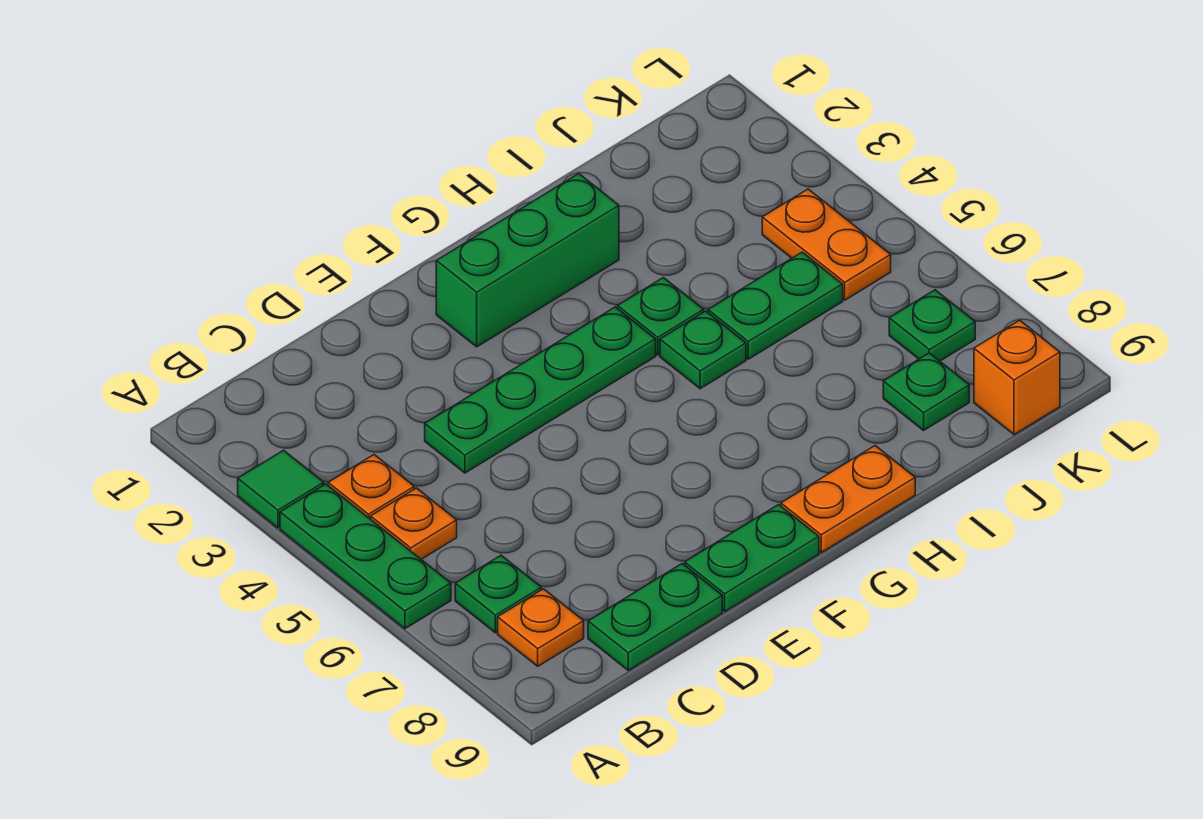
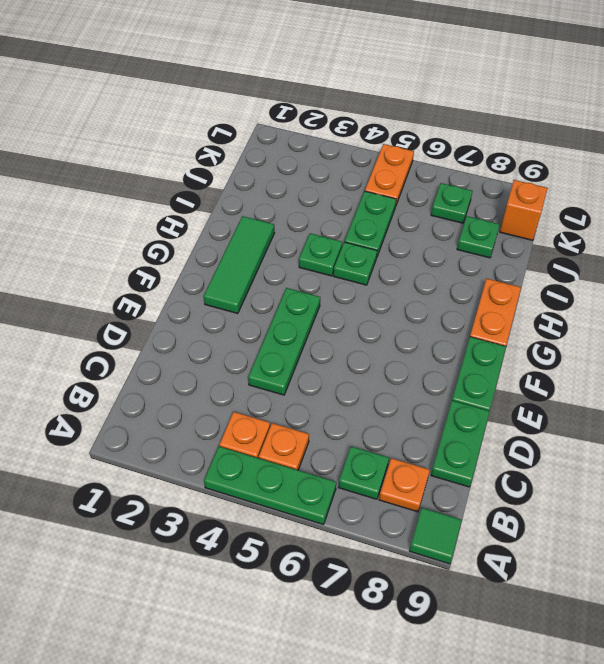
green tile A3 level 1 -> green tile A9 level 1
green plate D4:G4 level 1 -> green plate D4:F4 level 1
green brick F2:H2 level 1 -> green tile F2:H2 level 1
orange plate K4:K5 level 1 -> orange plate K5:L5 level 1

